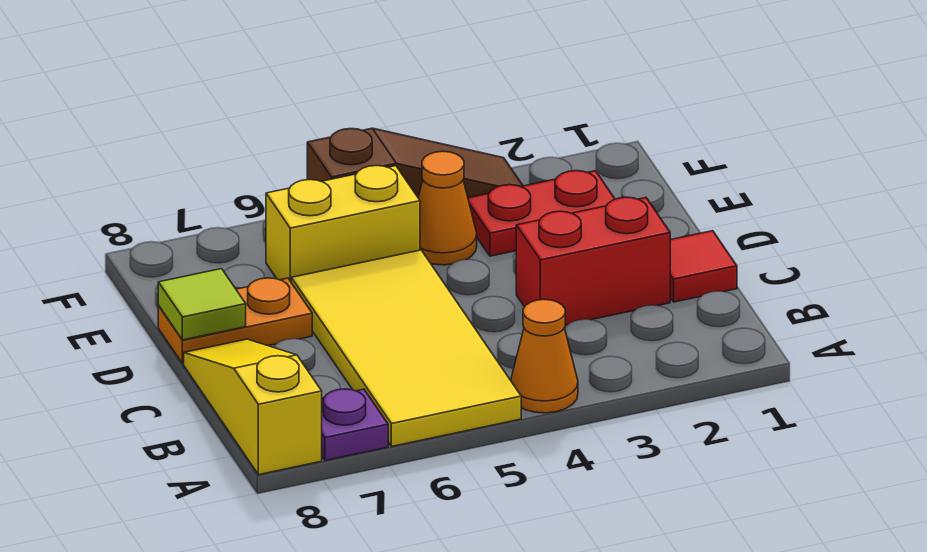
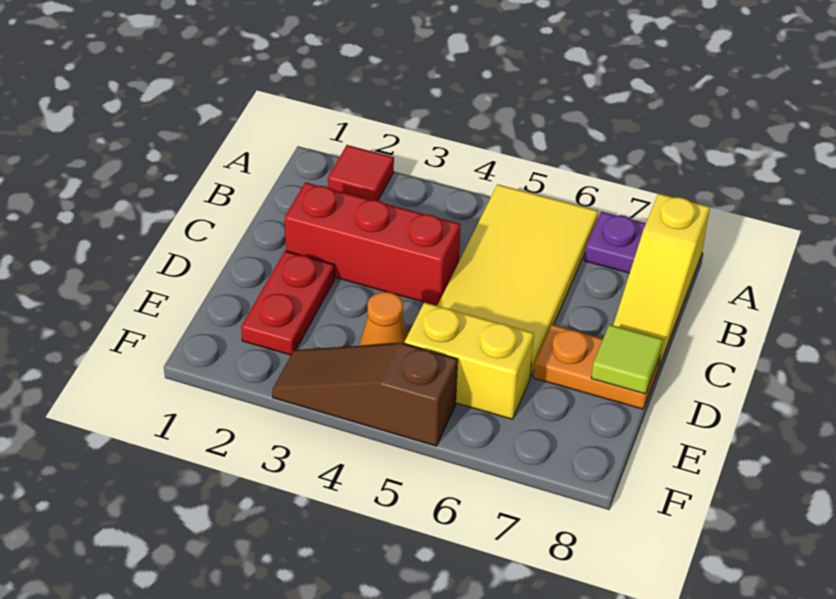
orange cone A4 level 1 -> none
red tile C1 level 1 -> red tile A2 level 1
red brick C2:C3 level 1 -> red brick C2:C4 level 1
red plate E2:E3 level 1 -> red plate D2:E2 level 1

